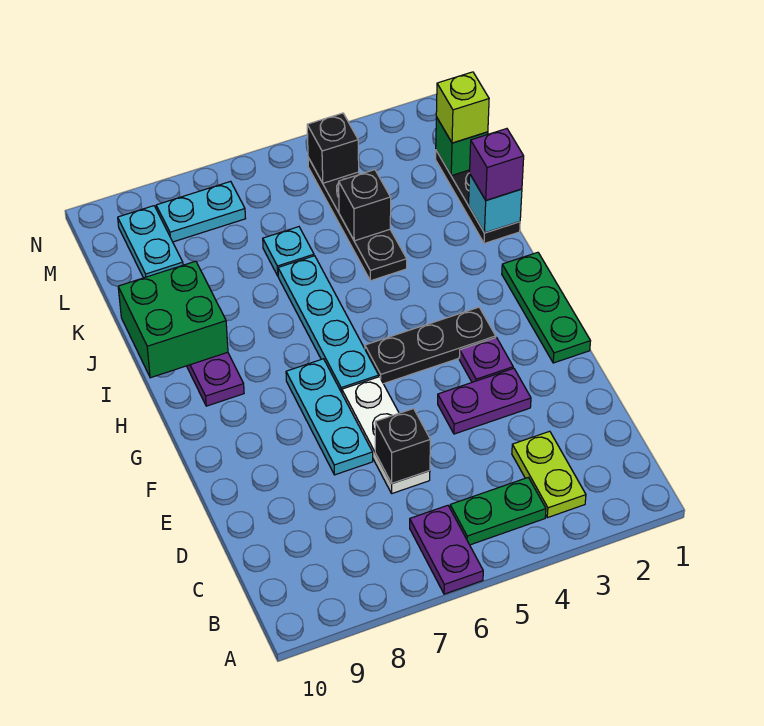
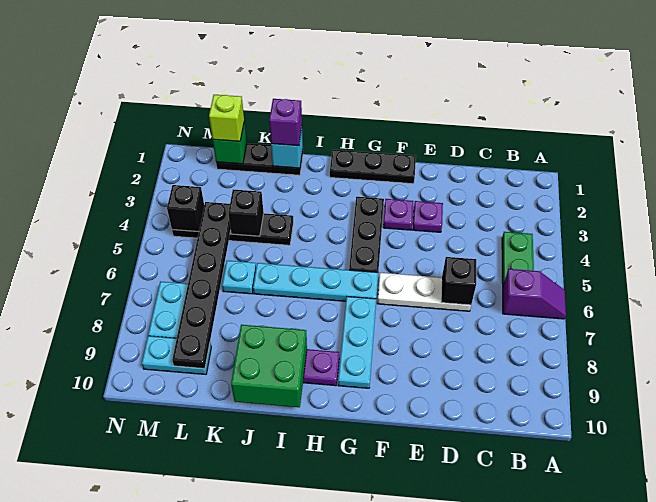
purple plate A6:B6 level 1 -> purple slope A6:B6 level 1 top B
lime plate B3:C3 level 1 -> none
purple plate E3:E4 level 1 -> purple plate E3 level 1
cyan plate E7:G7 level 1 -> cyan plate G7:G9 level 1
green plate F1:H1 level 1 -> black plate F1:H1 level 1
none -> black plate L4:L9 level 2

